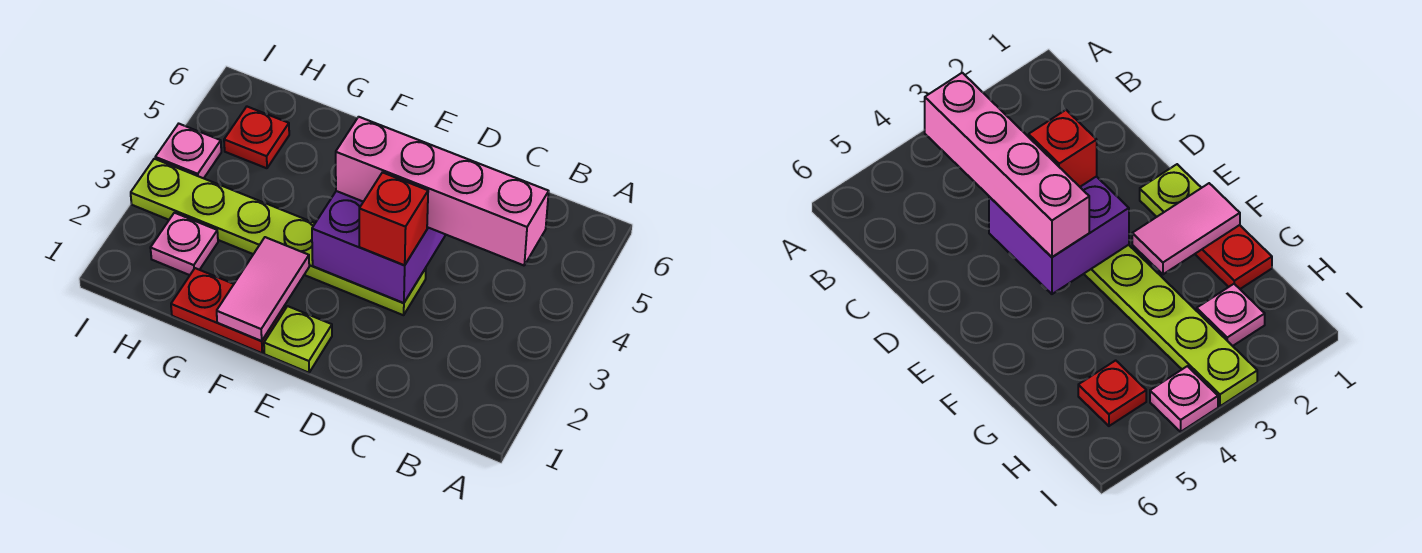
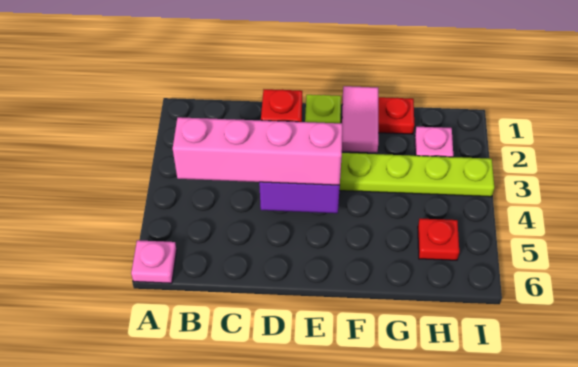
pink plate I4 level 1 -> pink plate A6 level 1

